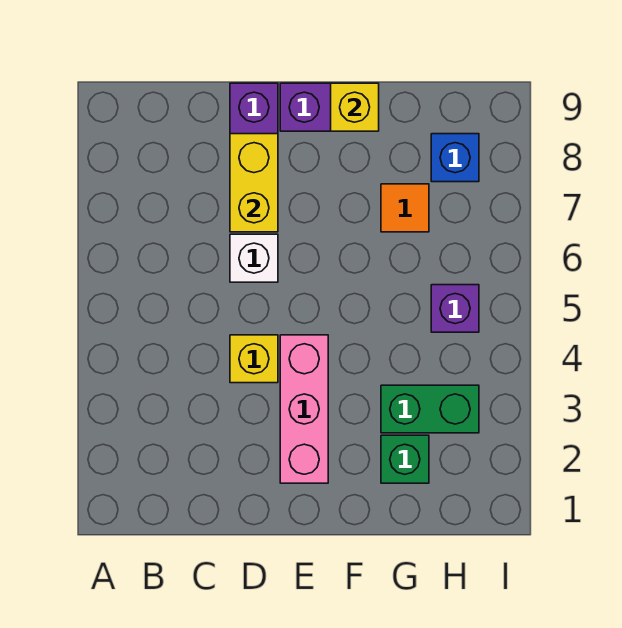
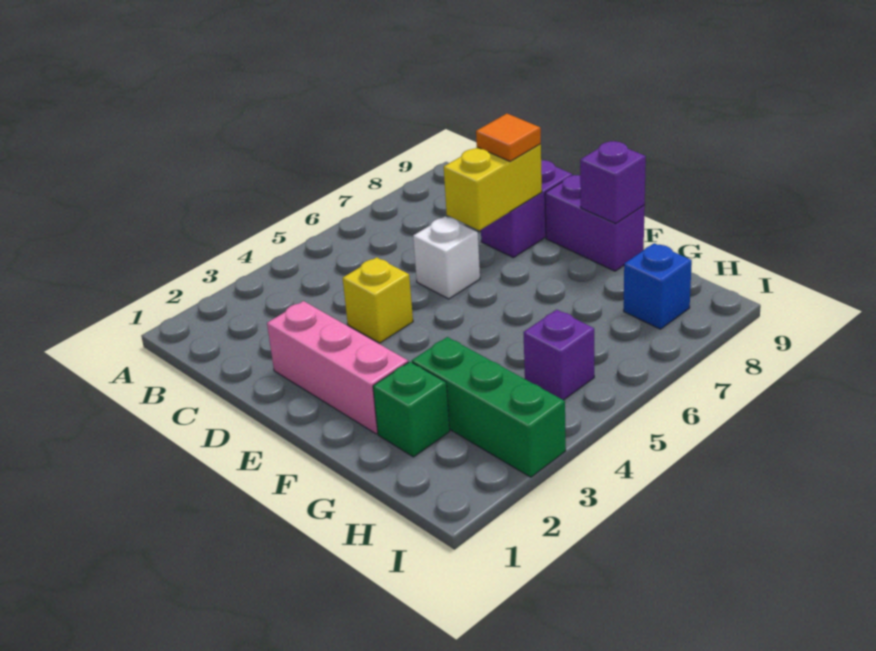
pink brick E2:E4 level 1 -> pink brick D2:F2 level 1
yellow brick F9 level 2 -> purple brick F9 level 2
green brick G3:H3 level 1 -> green brick G3:I3 level 1
orange tile G7 level 1 -> orange tile D8 level 3

